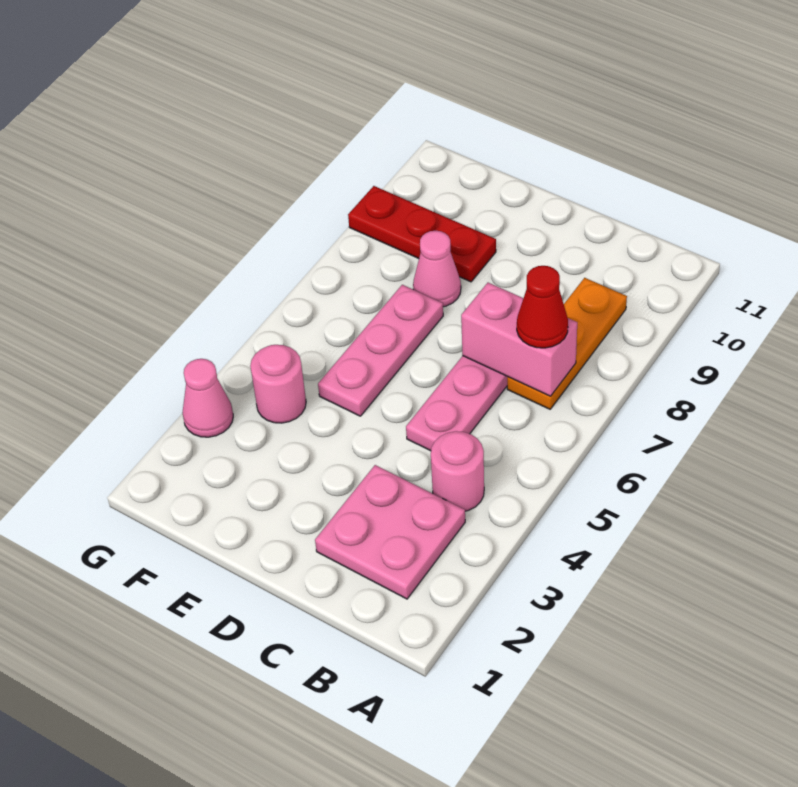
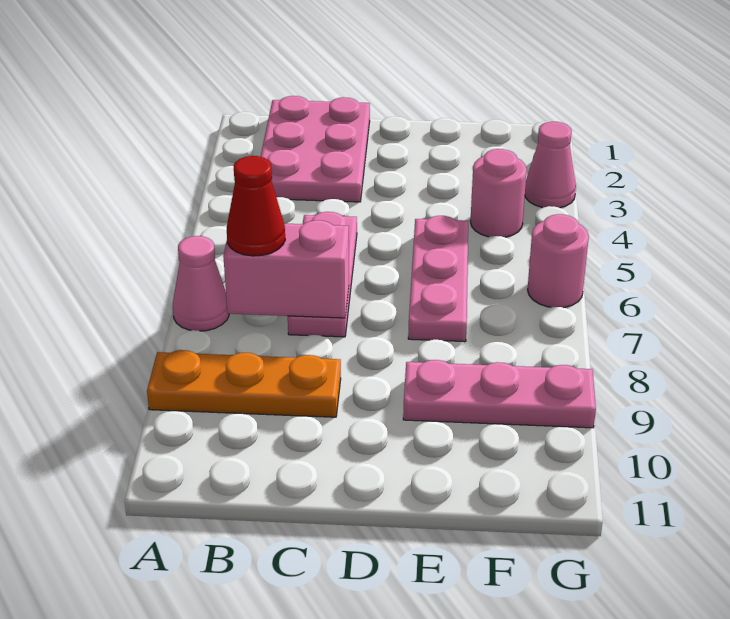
pink plate B2:C3 level 1 -> pink plate B1:C3 level 1
pink round brick B4 level 1 -> pink round brick G6 level 1
orange plate B7:B9 level 1 -> orange plate A9:C9 level 1
pink cone E8 level 1 -> pink cone A7 level 1
red plate E9:G9 level 1 -> pink plate E9:G9 level 1

